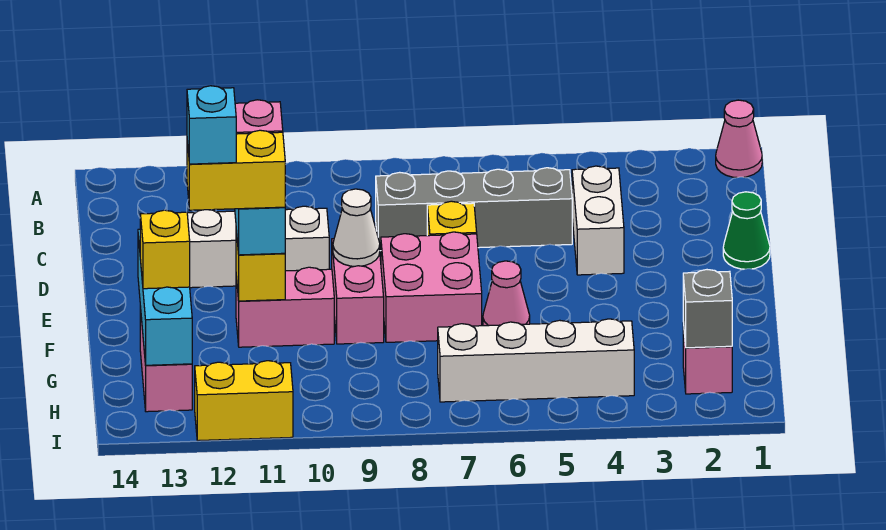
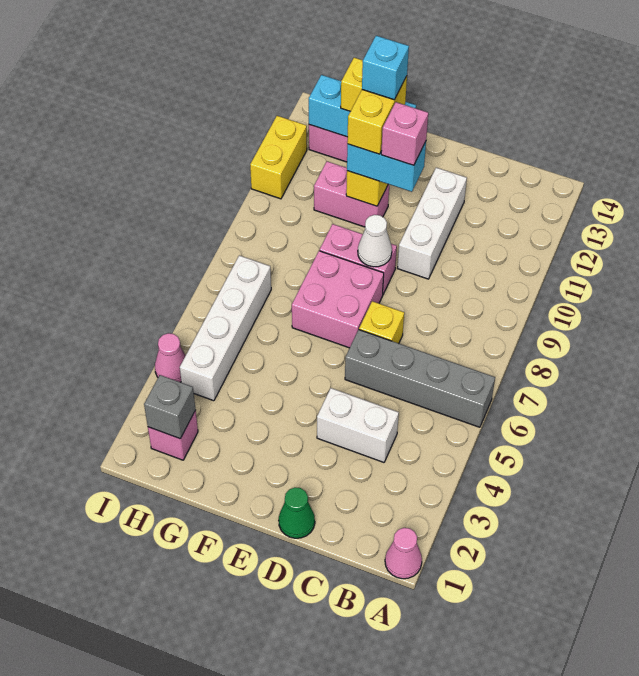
grey brick C5:C8 level 1 -> grey brick A6:D6 level 1
pink cone F6 level 1 -> pink cone I4 level 1
pink brick F10:F11 level 1 -> pink brick F11:G11 level 1

